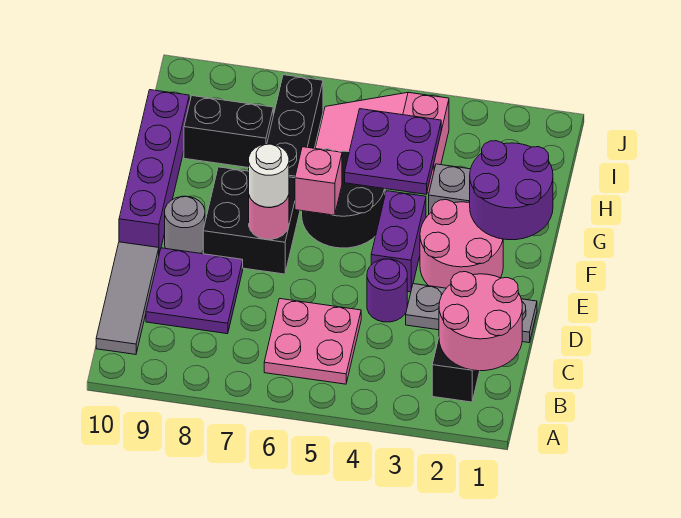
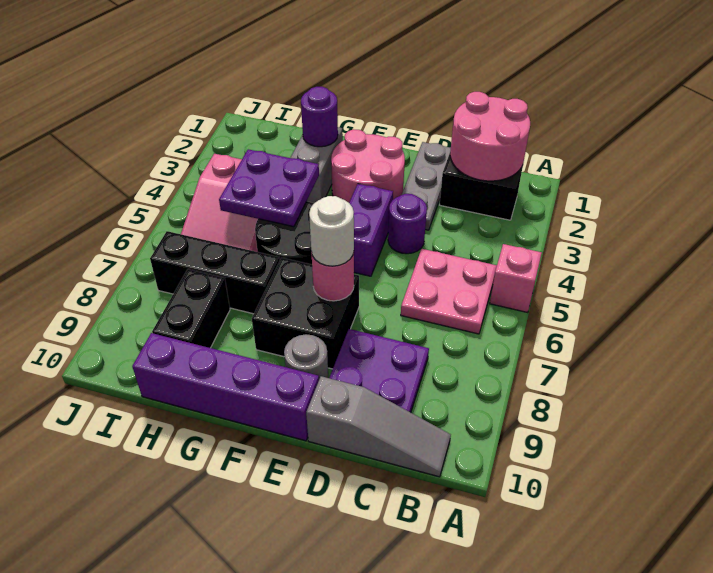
grey tile B10:D10 level 1 -> grey slope B10:D10 level 1 top D
purple brick E4:F4 level 1 -> purple brick E4:E5 level 1
purple round brick F1:G2 level 2 -> purple round brick G2 level 2
pink brick F6 level 2 -> pink brick A5 level 1

